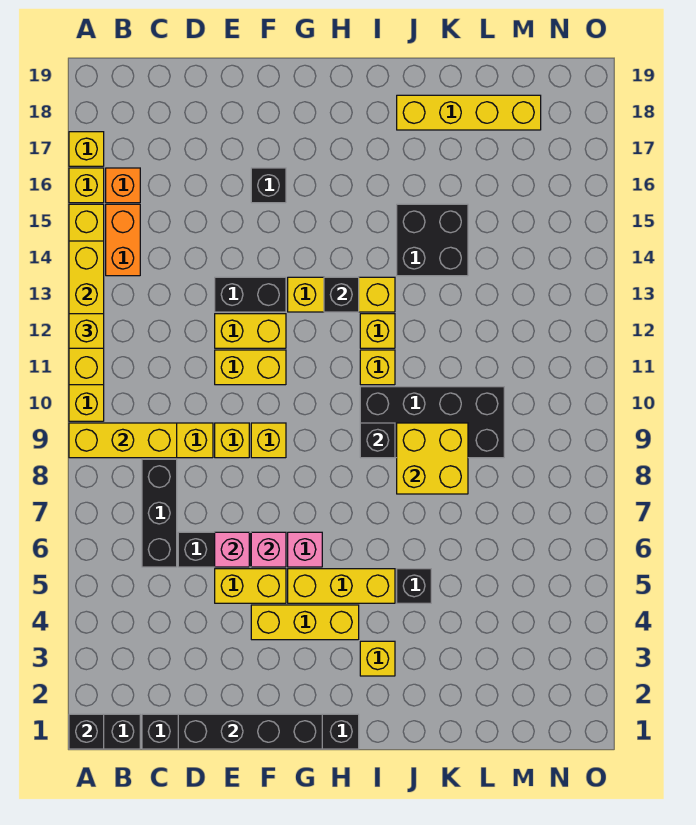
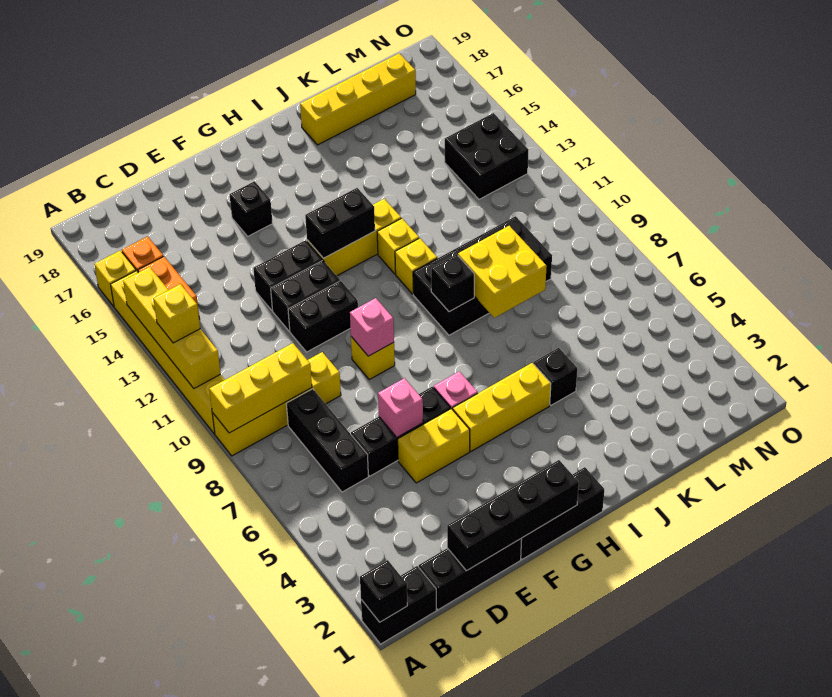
yellow brick A17 level 1 -> none
yellow brick E9 level 1 -> none
yellow brick E11:F11 level 1 -> black brick E11:F11 level 1
yellow brick E12:F12 level 1 -> black brick E12:F12 level 1
yellow brick F4:H4 level 1 -> none
pink brick F6 level 2 -> pink brick F9 level 2
black brick H13 level 2 -> black brick G13:H13 level 2
yellow brick I3 level 1 -> none
black brick J14:K15 level 1 -> black brick M13:N14 level 1

